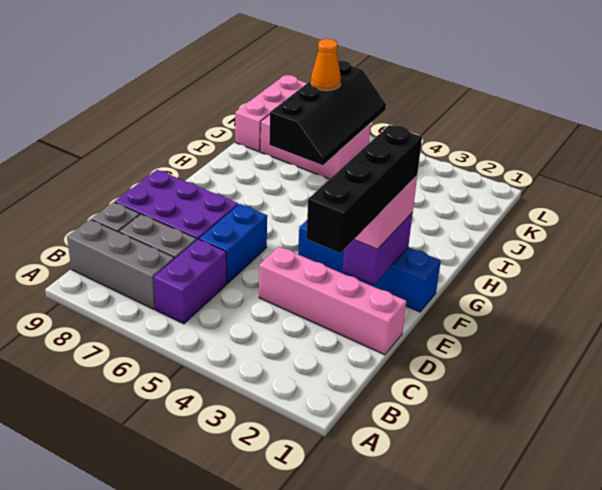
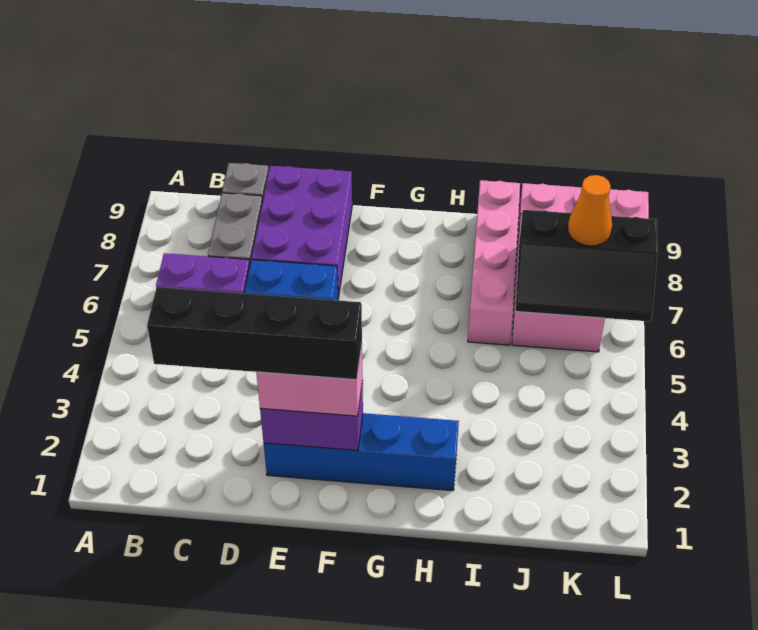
grey brick B7:B9 level 1 -> none
pink brick D1:D4 level 1 -> pink brick I6:I9 level 1
blue brick F1:F4 level 1 -> blue brick E2:H2 level 1
black slope I6:L7 level 2 top 7 -> black slope J6:L7 level 2 top 7

